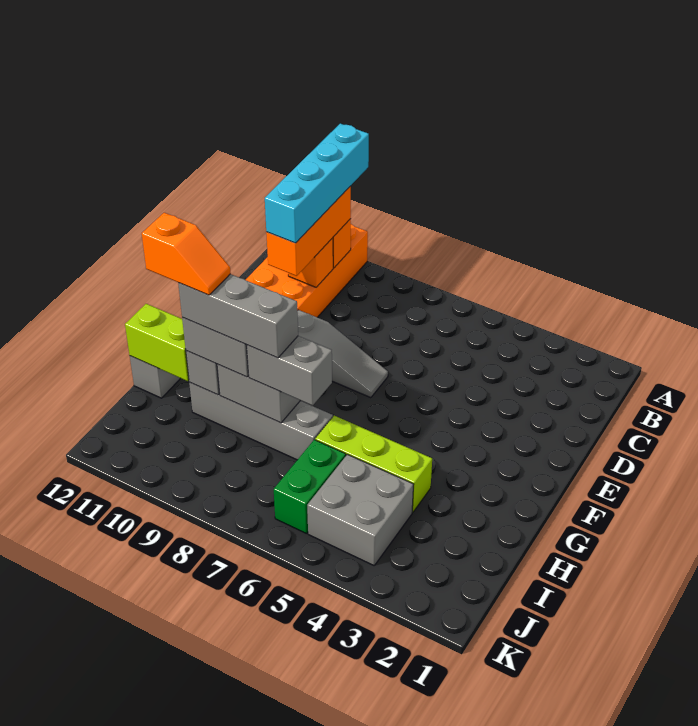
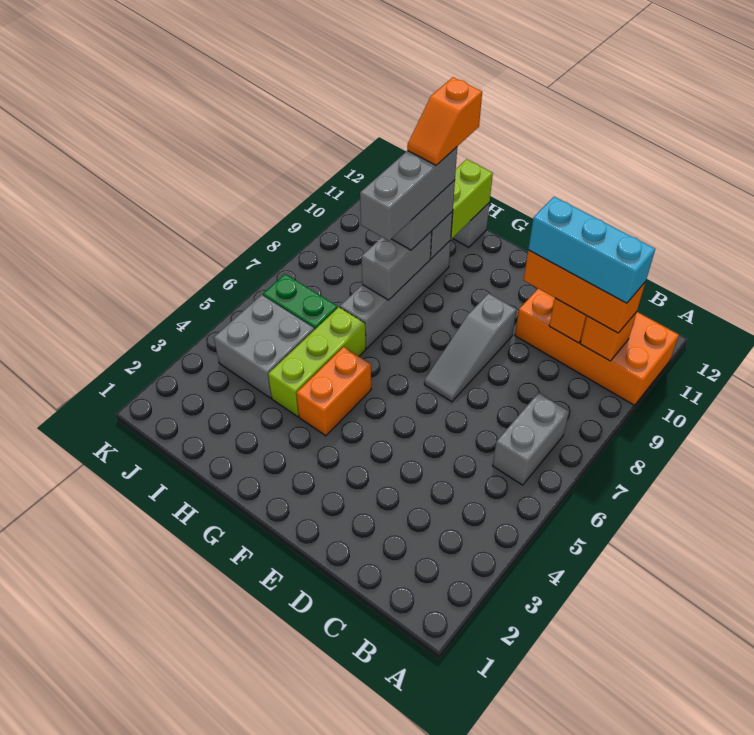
cyan brick A10:D10 level 4 -> cyan brick B10:D10 level 4
none -> orange brick G4:G5 level 1
grey brick H7:H8 level 3 -> grey brick B6:B7 level 1

